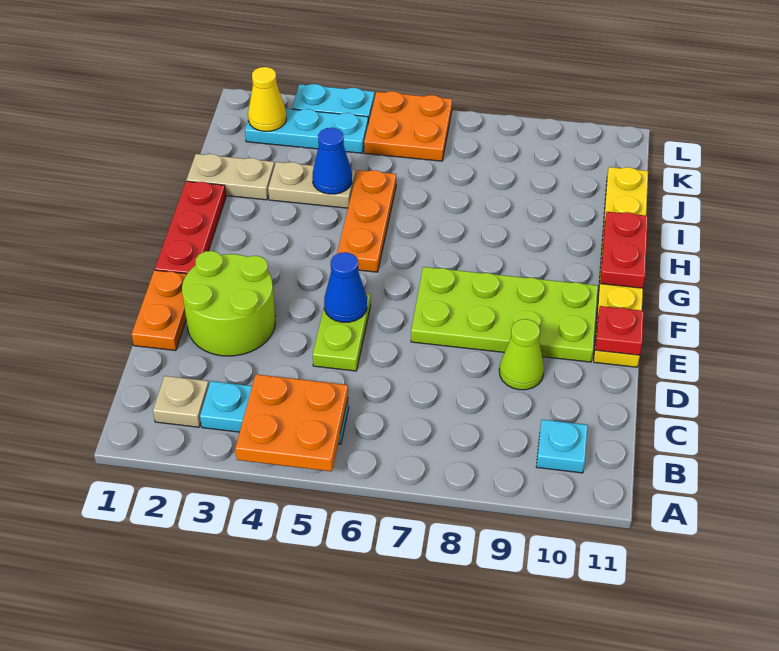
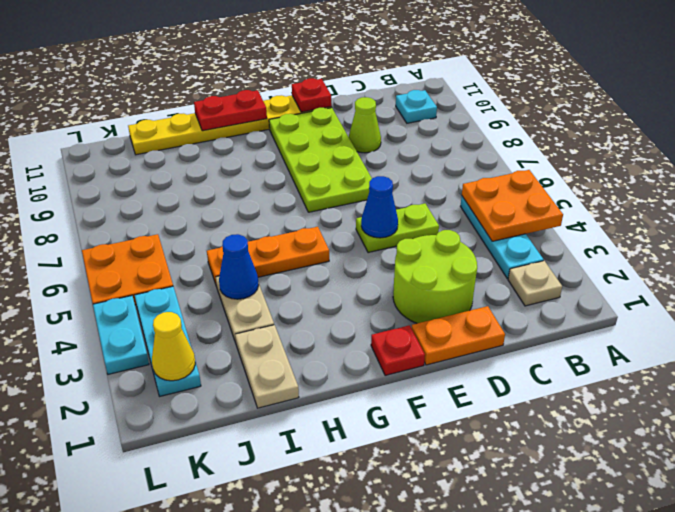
red plate F1:H1 level 1 -> red plate F1 level 1

